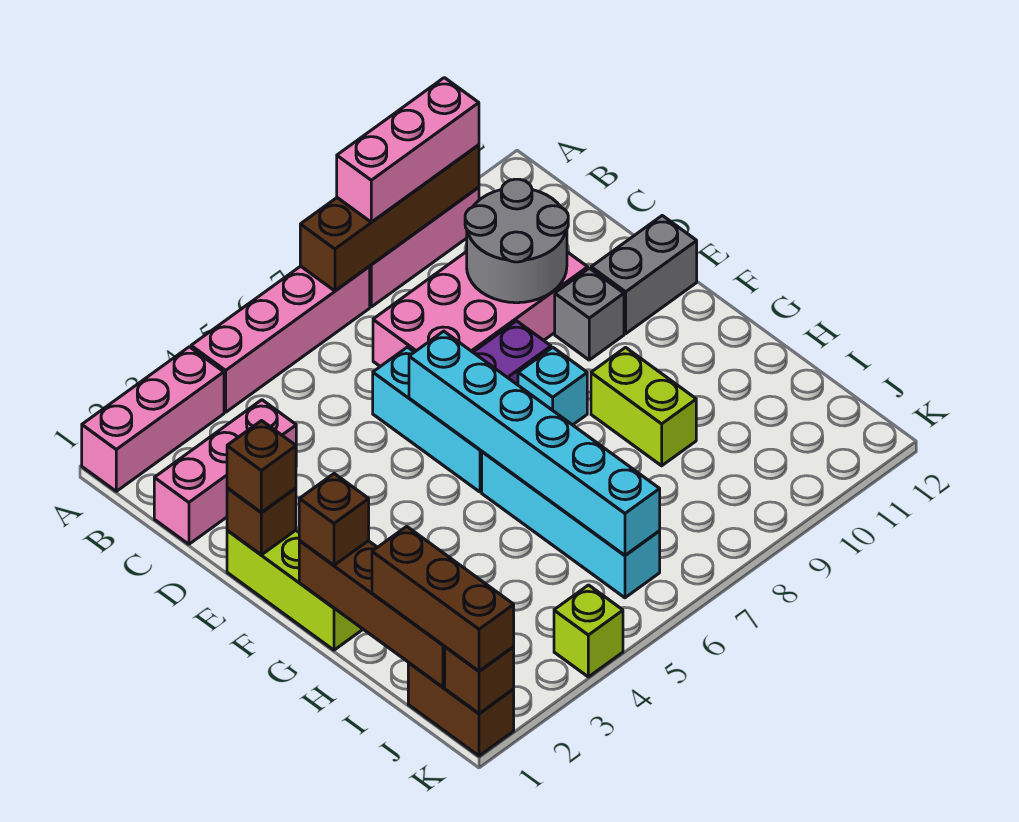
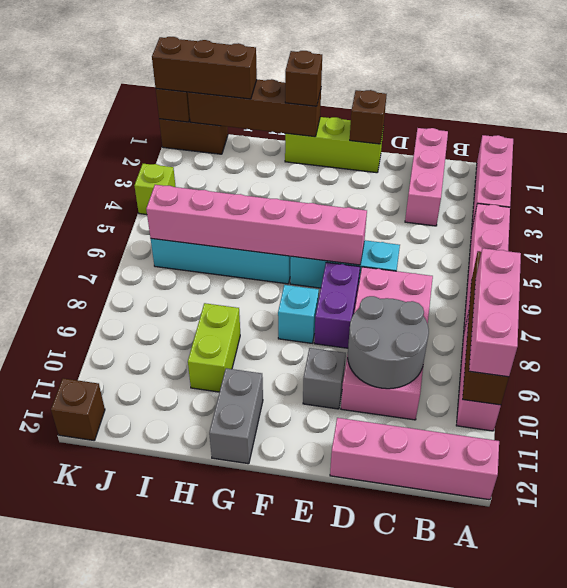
none -> pink brick A12:D12 level 1
brown brick E1 level 3 -> brown brick K12 level 1
cyan brick E6:J6 level 2 -> pink brick E6:J6 level 2
grey brick E11:E12 level 1 -> grey brick G11:G12 level 1
lime brick G9:H9 level 1 -> lime brick H9:H10 level 1

